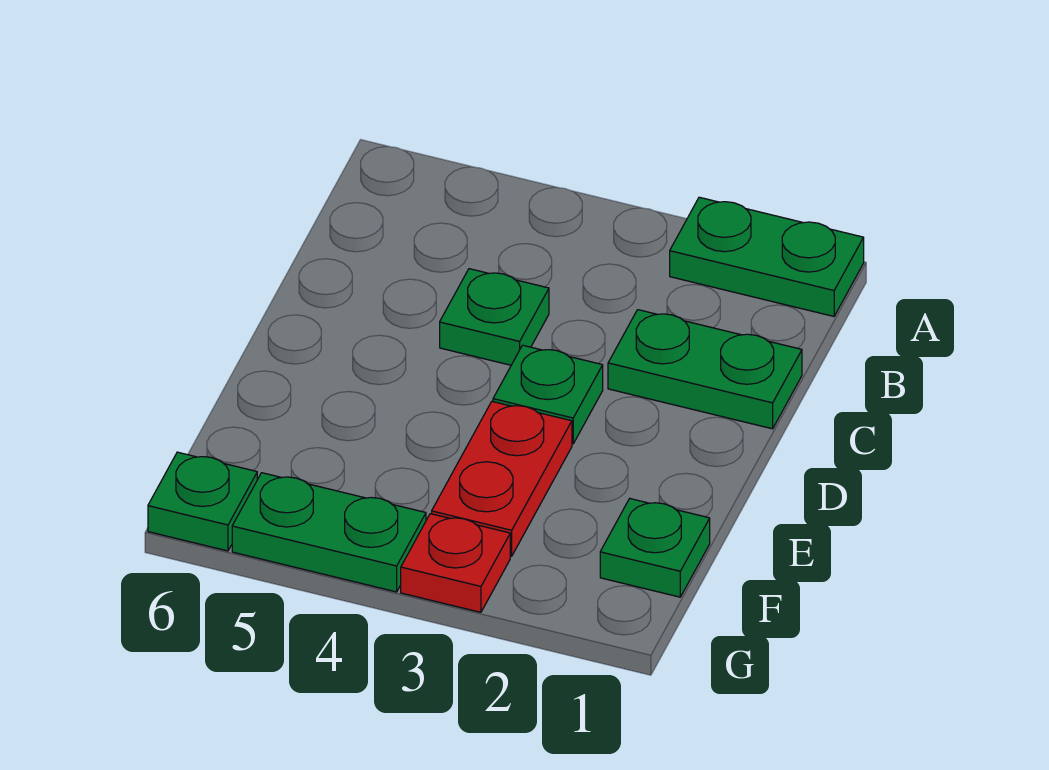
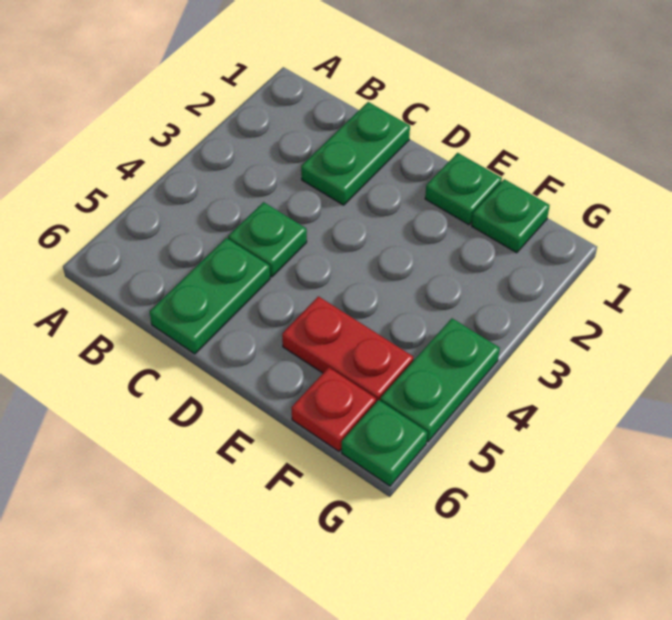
green plate A1:A2 level 1 -> green plate C5:C6 level 1
green plate D3 level 1 -> green plate E1 level 1
red plate E3:F3 level 1 -> red plate E5:F5 level 1
red plate G3 level 1 -> red plate F6 level 1

